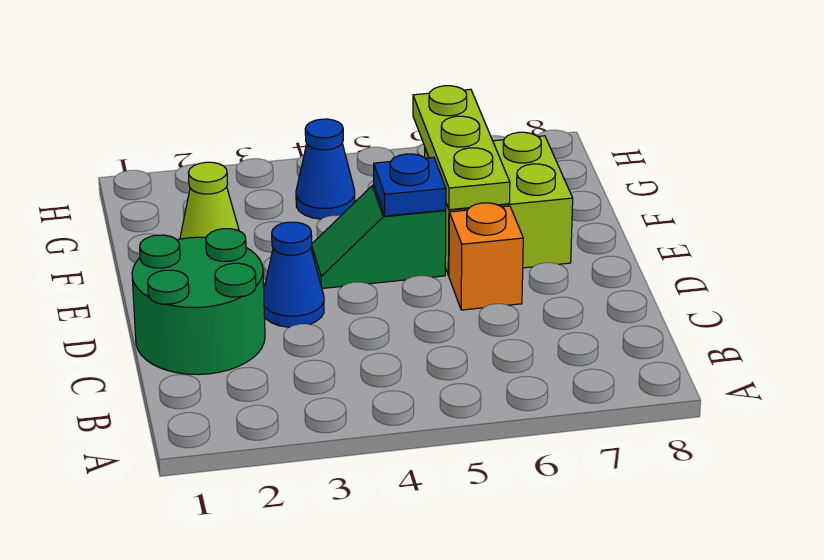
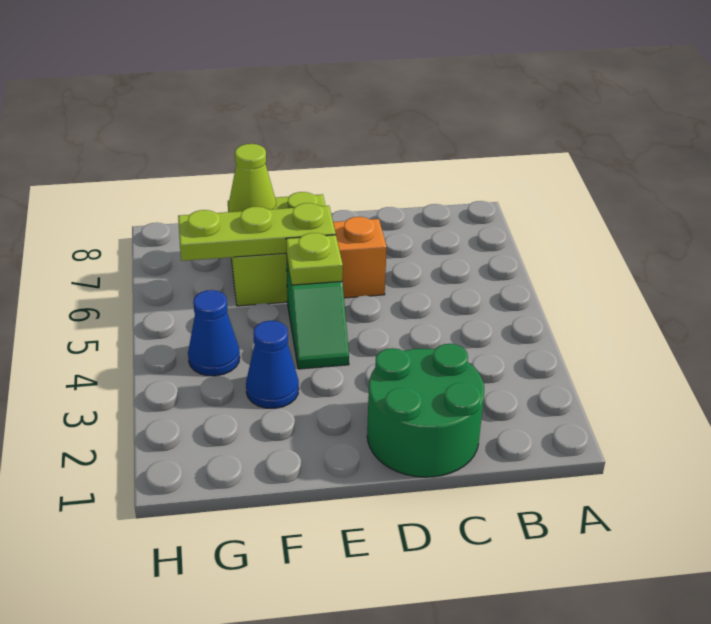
blue cone D3 level 1 -> blue cone F3 level 1
blue plate E5 level 2 -> lime plate E5 level 2
lime cone F2 level 1 -> lime cone F7 level 2

